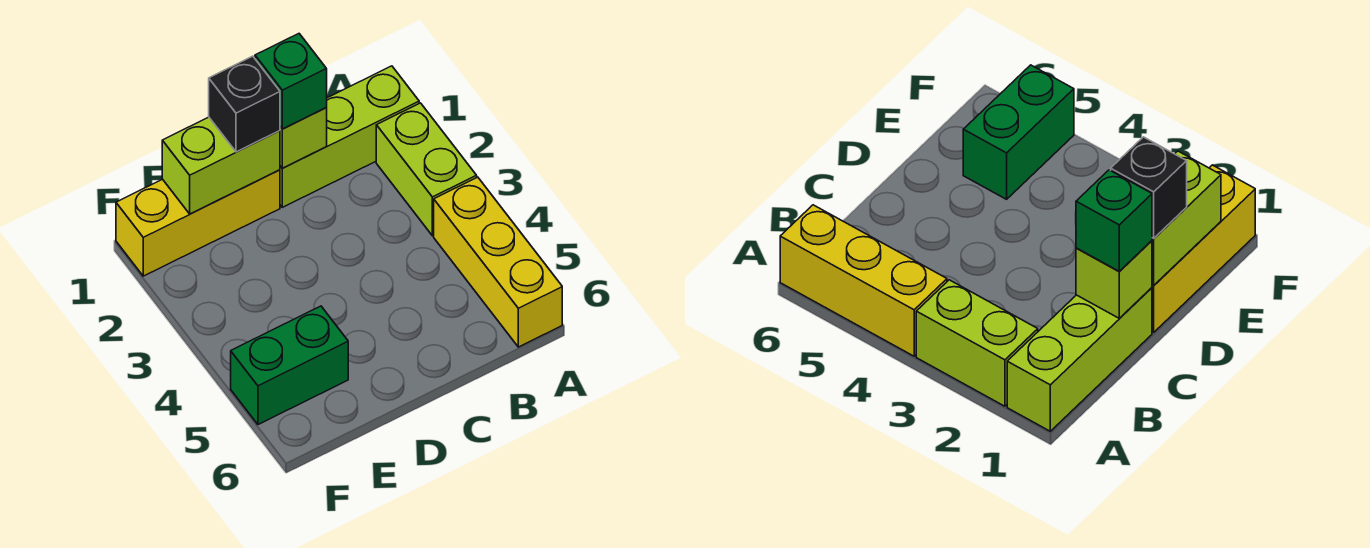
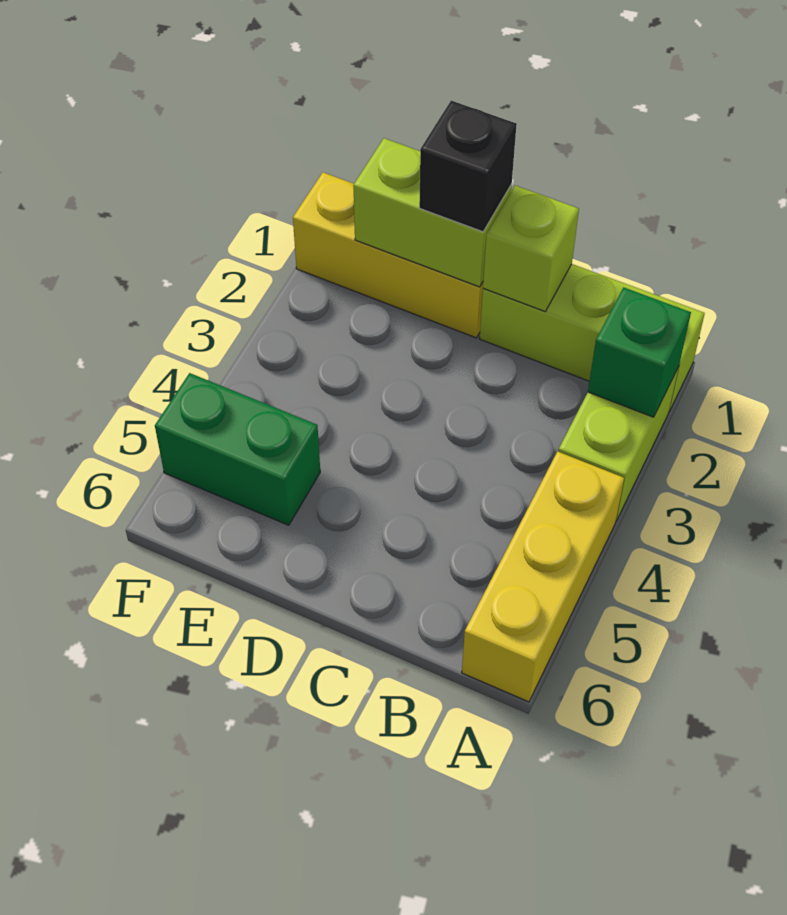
green brick C1 level 3 -> green brick A2 level 2

